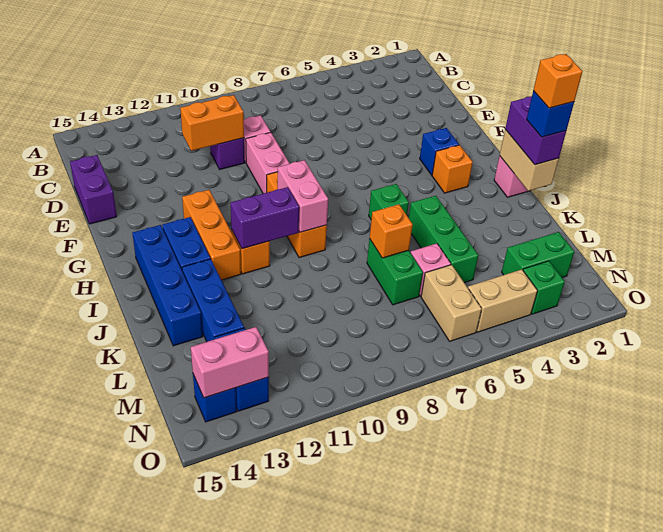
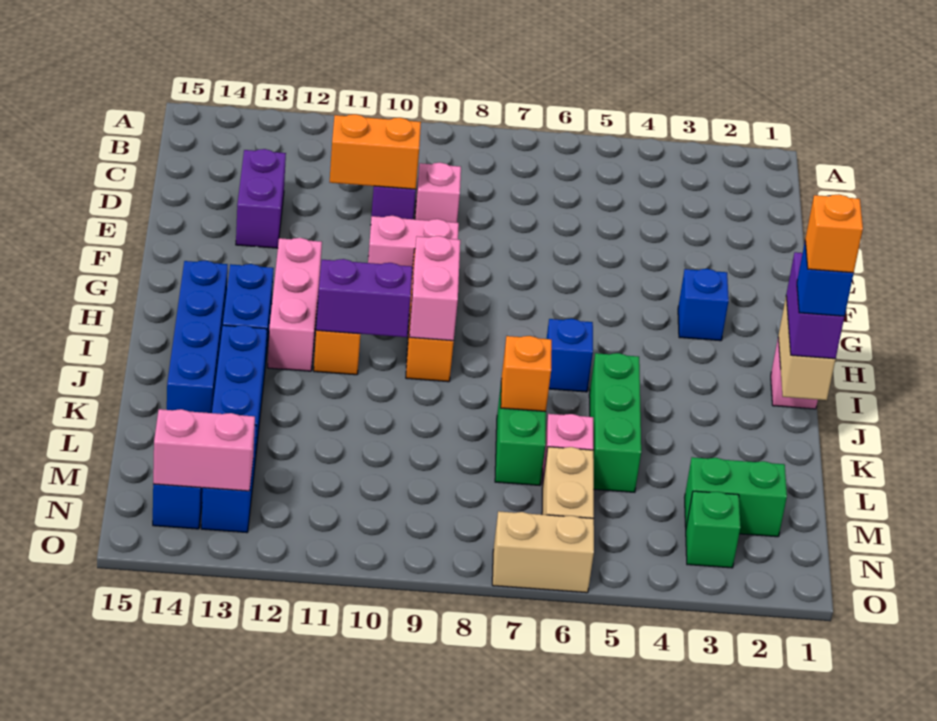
purple brick D15:E15 level 1 -> purple brick D13:E13 level 1
pink brick E9:F9 level 1 -> pink brick F9:F10 level 1
orange brick G12:I12 level 1 -> pink brick G12:I12 level 1
orange brick H3 level 1 -> none
green brick I6 level 1 -> blue brick I6 level 1
tan brick N4:N5 level 1 -> tan brick O6:O7 level 1

